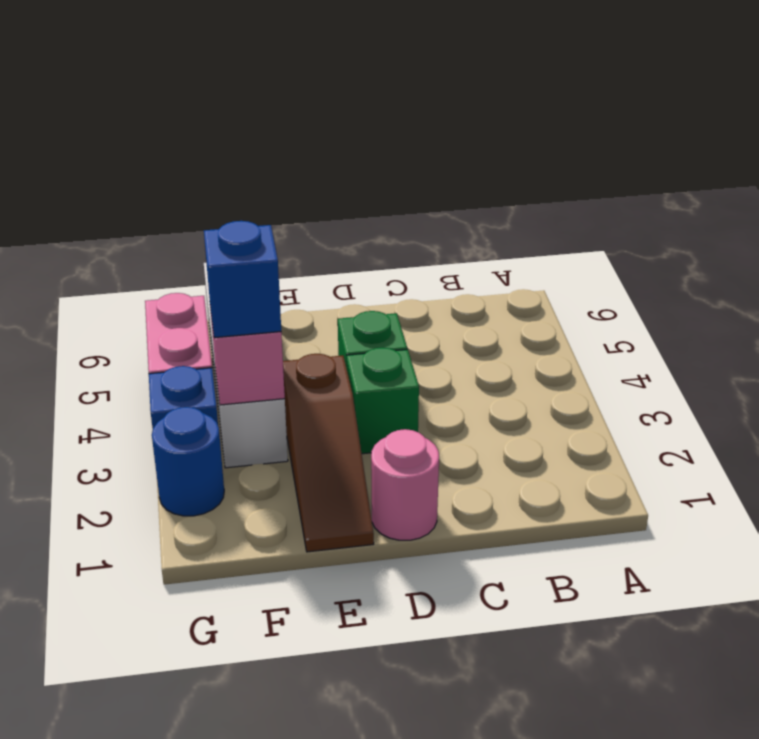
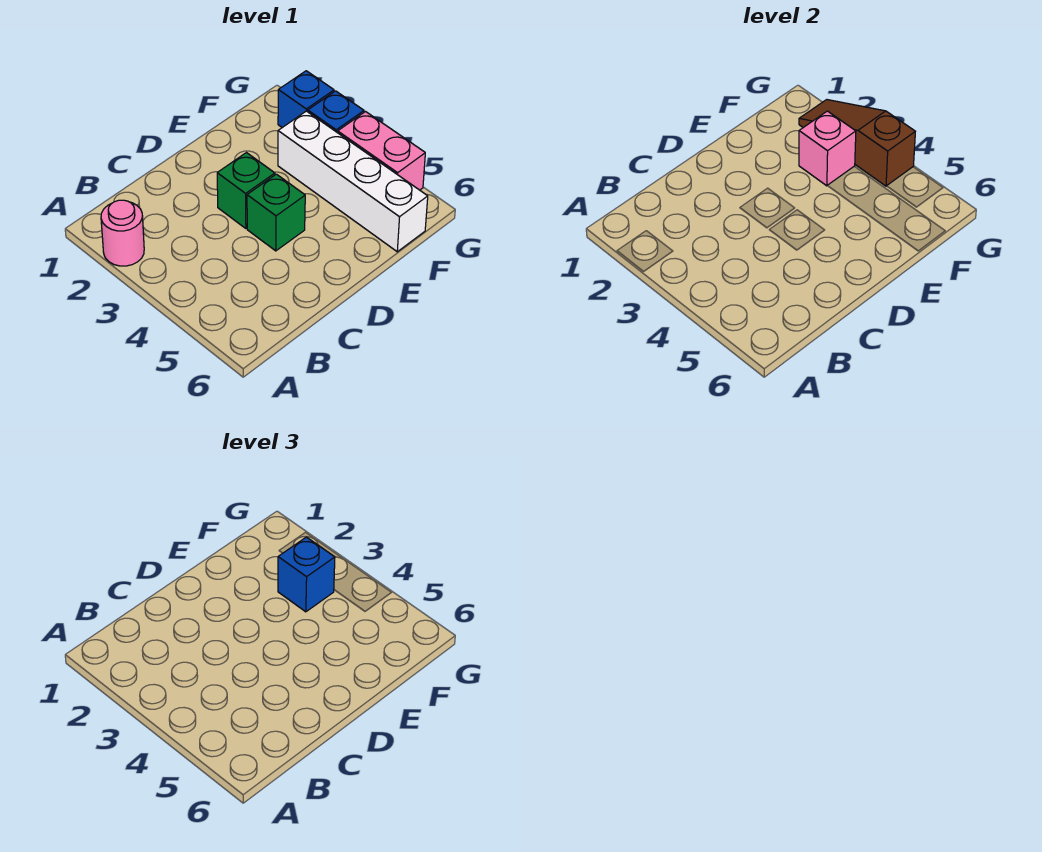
pink round brick D1 level 1 -> pink round brick A2 level 1
brown slope E1:E3 level 1 top 3 -> brown slope G2:G4 level 2 top 4
blue round brick G2 level 1 -> blue brick G2 level 1

